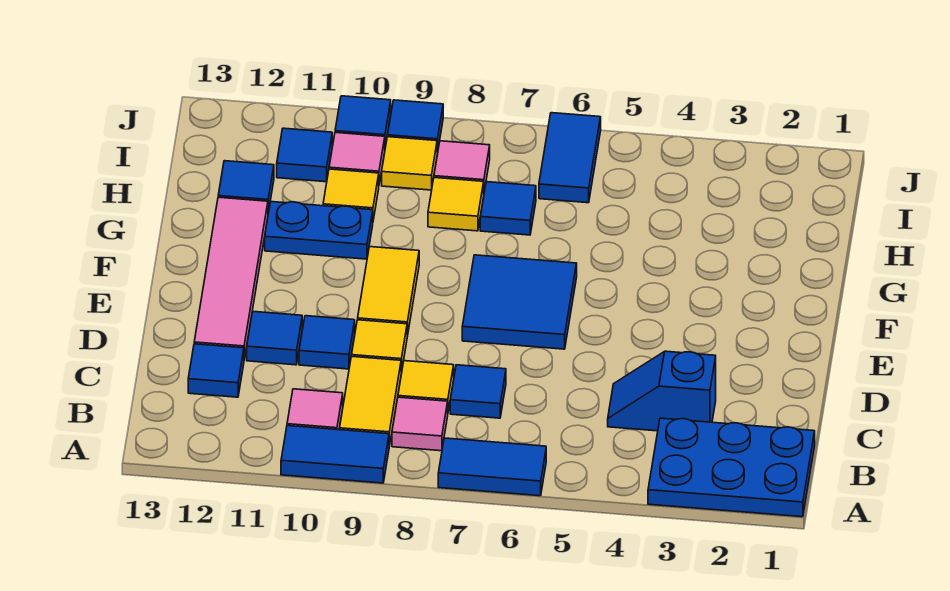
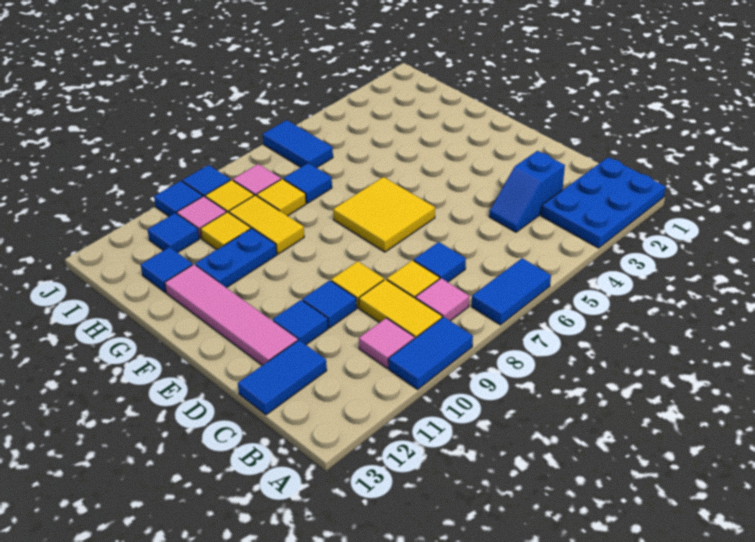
blue tile C12 level 1 -> blue tile C12:C13 level 1
blue tile E6:F7 level 1 -> yellow tile E6:F7 level 1
yellow tile E9:F9 level 1 -> yellow tile G9:H9 level 1

